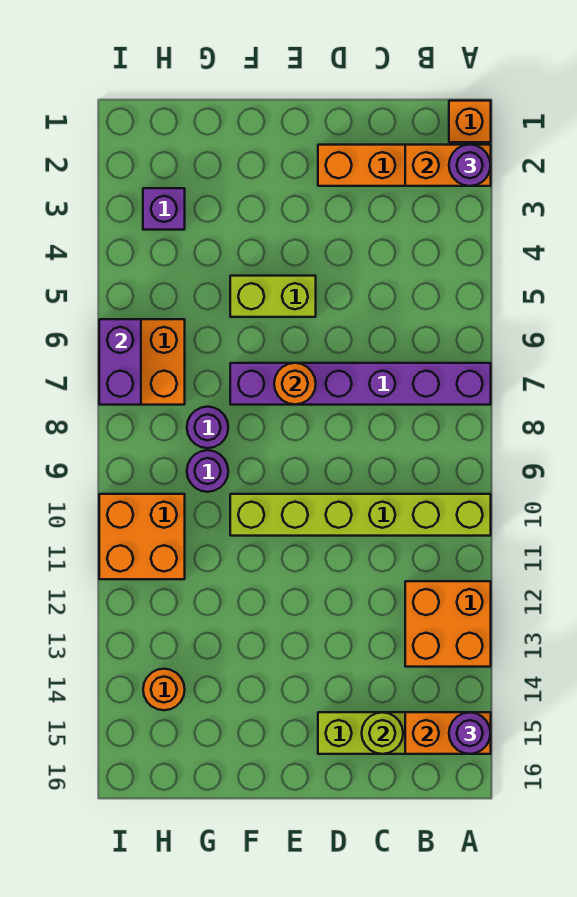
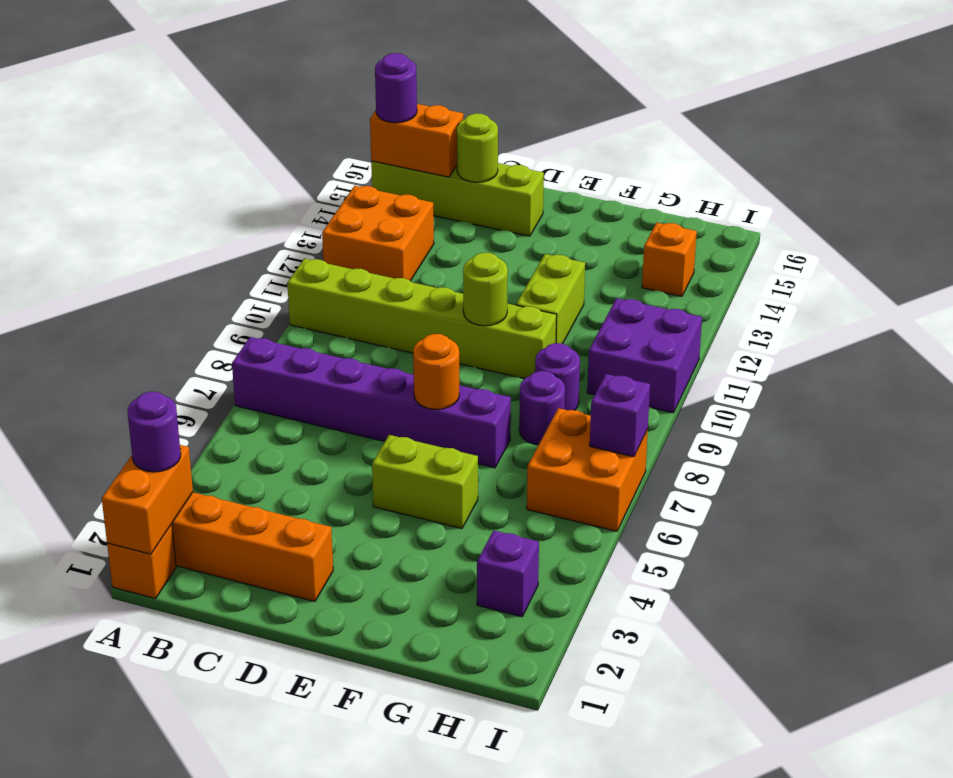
orange brick A2:B2 level 2 -> orange brick A1:A2 level 2
none -> lime round brick E10 level 2
none -> lime brick F11:F12 level 1
orange brick H10:I11 level 1 -> purple brick H10:I11 level 1
orange round brick H14 level 1 -> orange brick H14 level 1
purple brick I6:I7 level 2 -> purple brick I7 level 2

